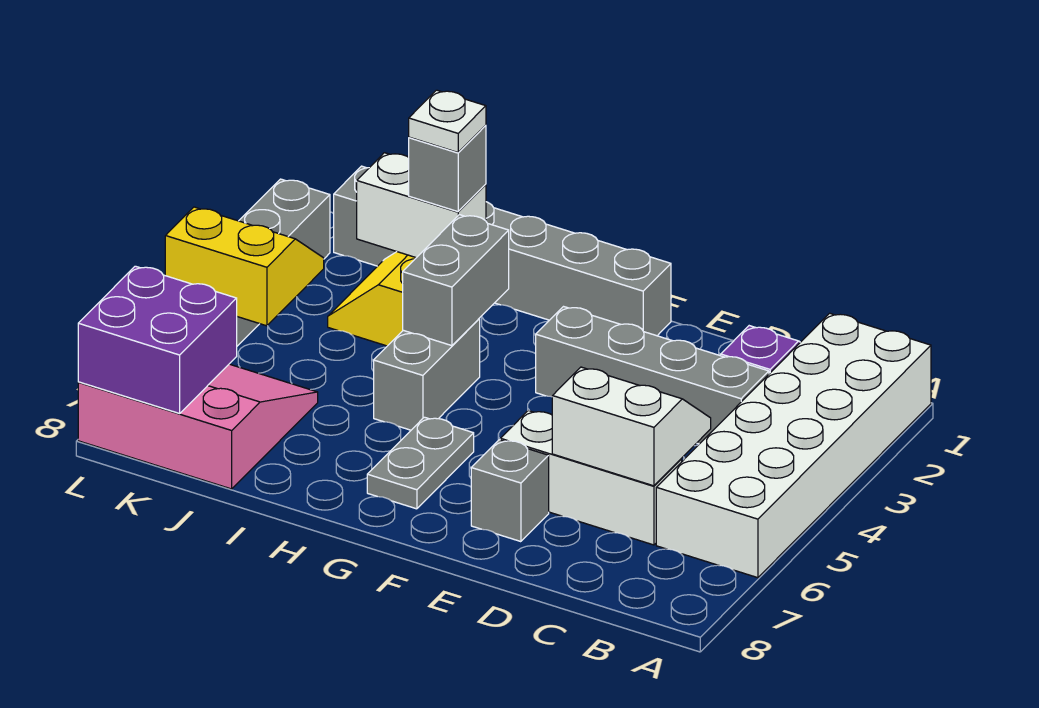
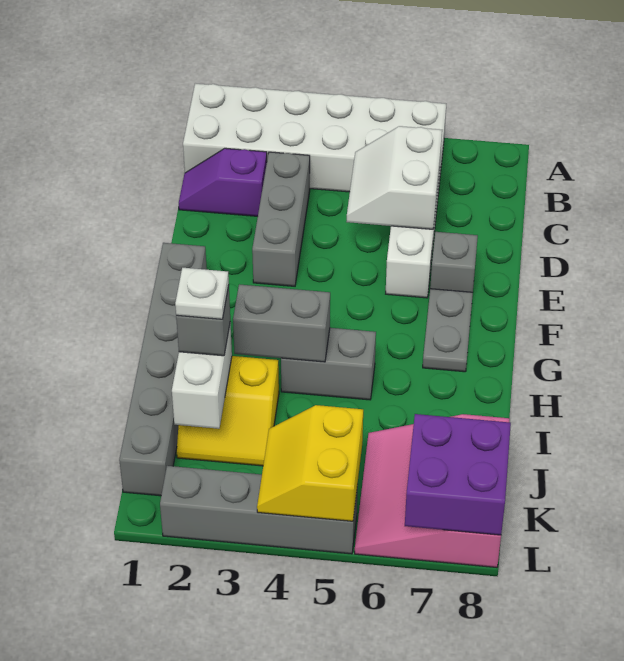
grey brick C3:F3 level 1 -> grey brick C3:E3 level 1
grey plate G6:G7 level 1 -> grey plate F7:G7 level 1

